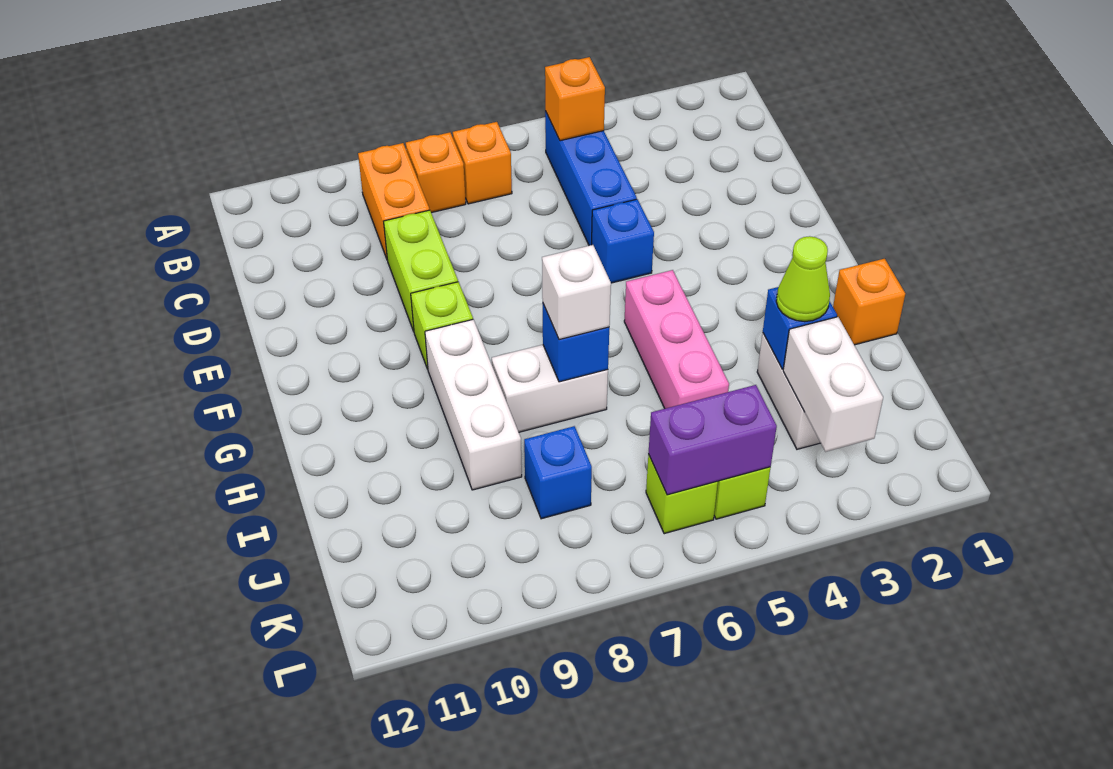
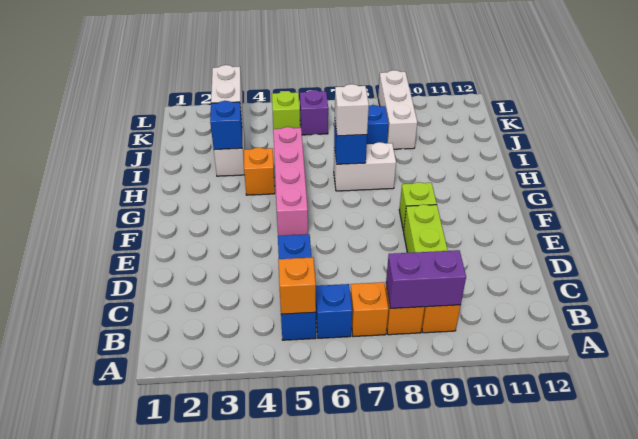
blue brick E5 level 1 -> blue brick B6 level 1
pink brick G5:I5 level 1 -> pink brick F5:I5 level 1
white brick G9:I9 level 1 -> white brick J9:L9 level 1
orange brick H1 level 1 -> orange brick H4 level 1
lime cone I3 level 3 -> none
purple brick K5:K6 level 2 -> purple brick B8:B9 level 2
lime brick K6 level 1 -> purple brick K6 level 1

